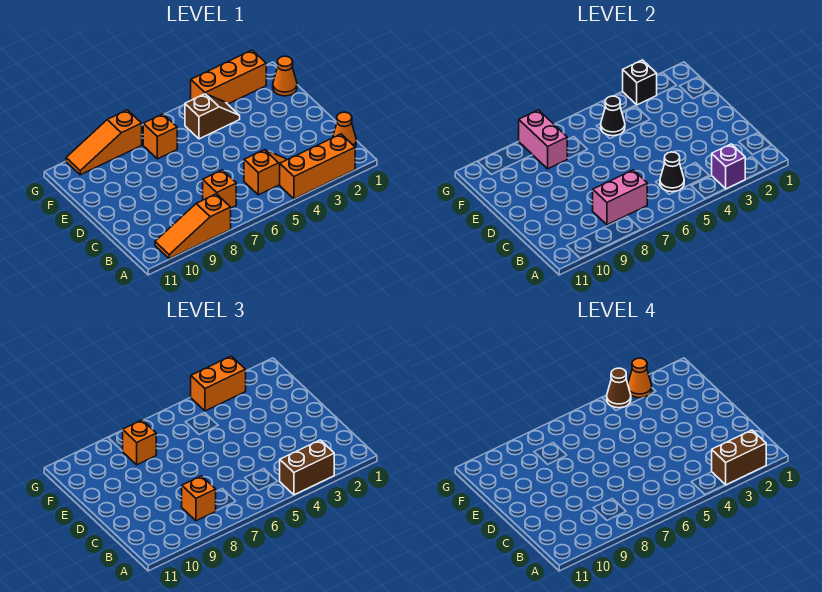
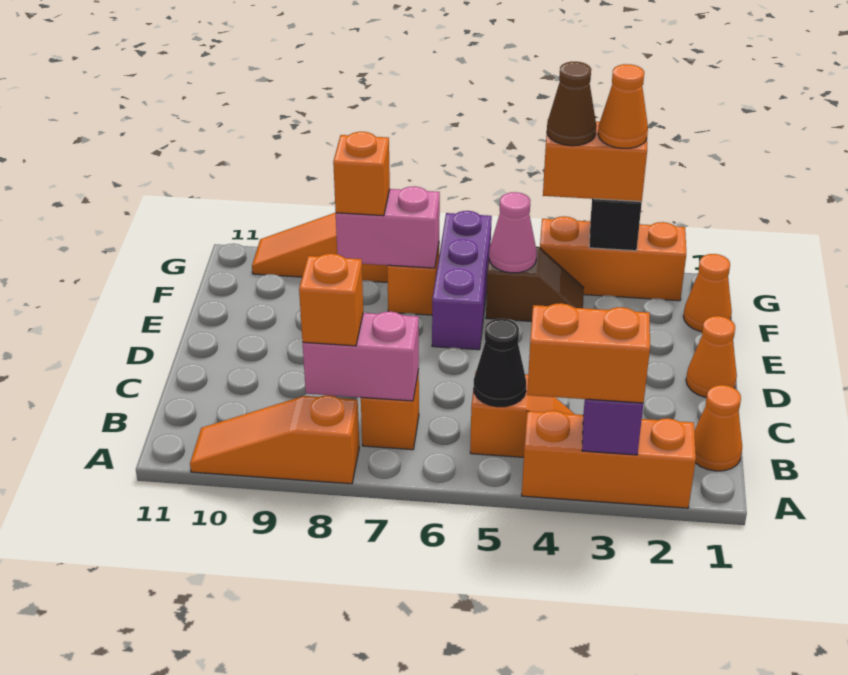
brown brick A2:A3 level 4 -> none
brown brick A3:A4 level 3 -> orange brick A3:A4 level 3
none -> orange cone D1 level 1
none -> purple brick E6:G6 level 1
black cone F5 level 2 -> pink cone F5 level 2
pink brick F8:G8 level 2 -> pink brick F7:F8 level 2

